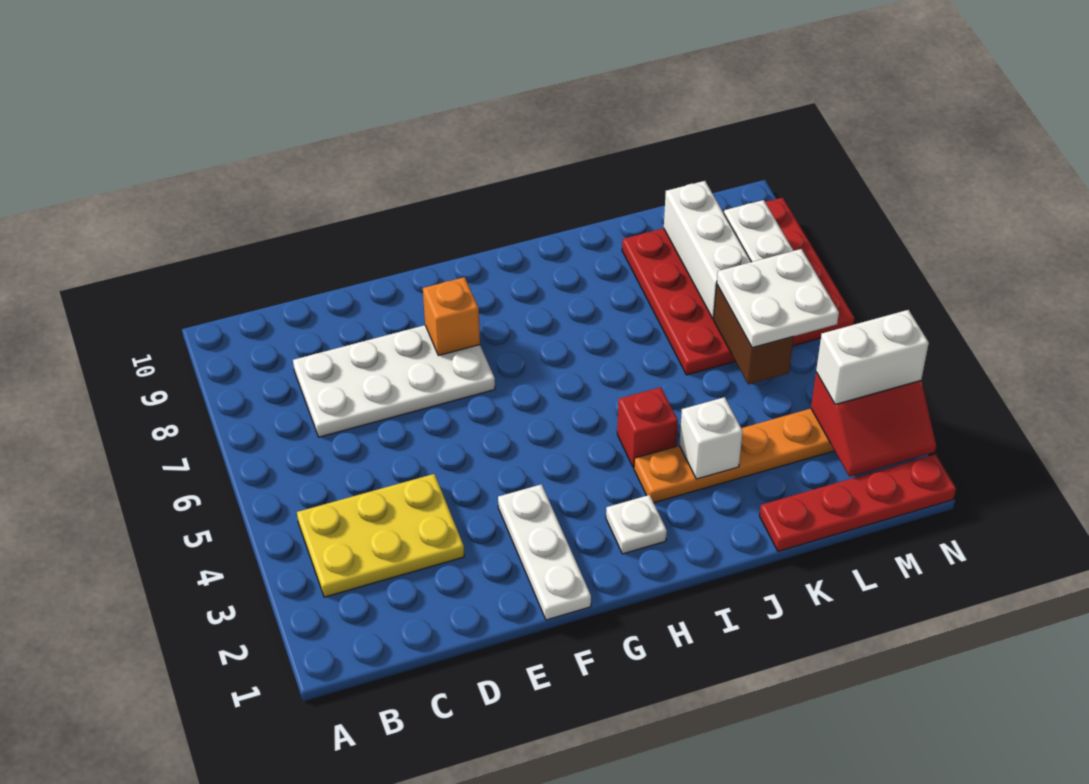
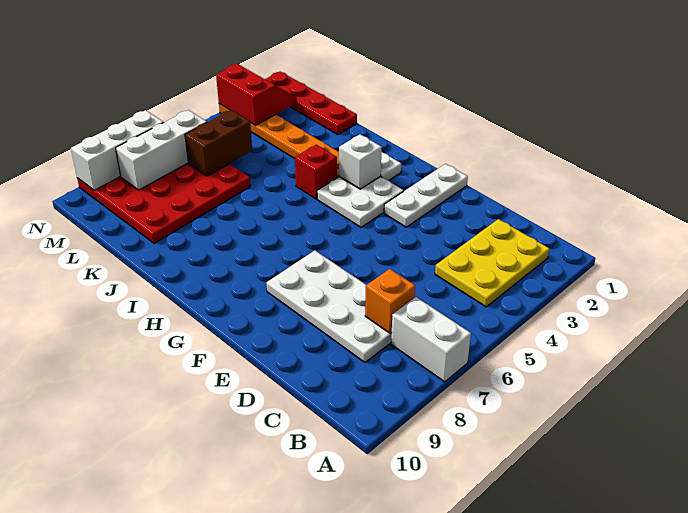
yellow plate B3:D4 level 1 -> yellow plate B2:C4 level 1
orange brick F8 level 2 -> orange brick C7 level 2
white brick J3 level 2 -> white brick H3 level 2
white plate L5:M6 level 3 -> white plate G3:H4 level 1
white brick L7:L9 level 2 -> white brick N7:N9 level 2
white brick M3:N3 level 3 -> white brick A7:B7 level 1

